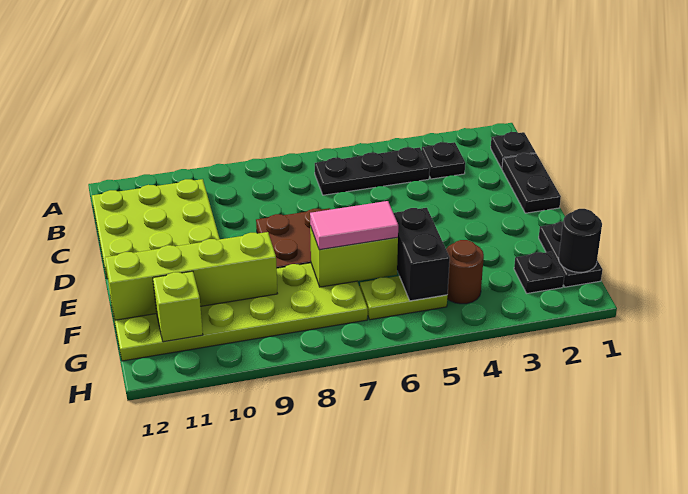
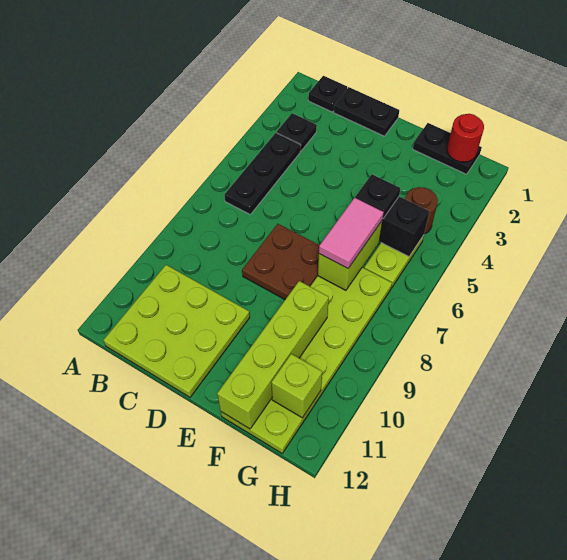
black round brick G1 level 2 -> red round brick G1 level 2
black plate G2 level 1 -> black plate F5 level 3

